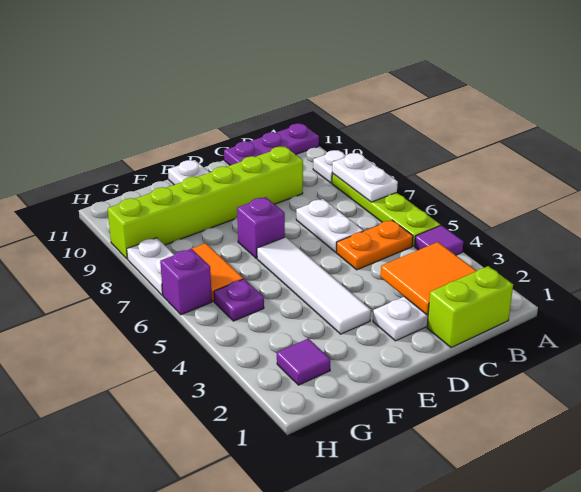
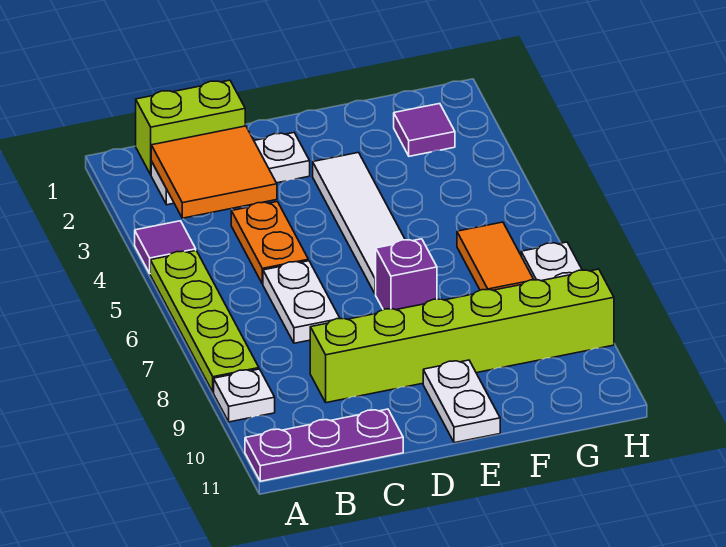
white plate A7:A8 level 2 -> none
orange plate B5:C5 level 1 -> orange plate C4:C5 level 1
purple plate G5 level 1 -> none
purple brick H6 level 1 -> none

